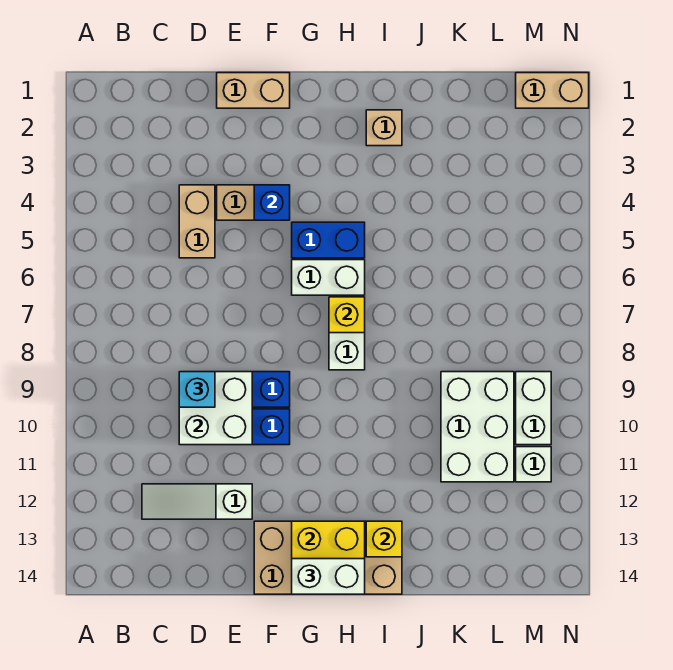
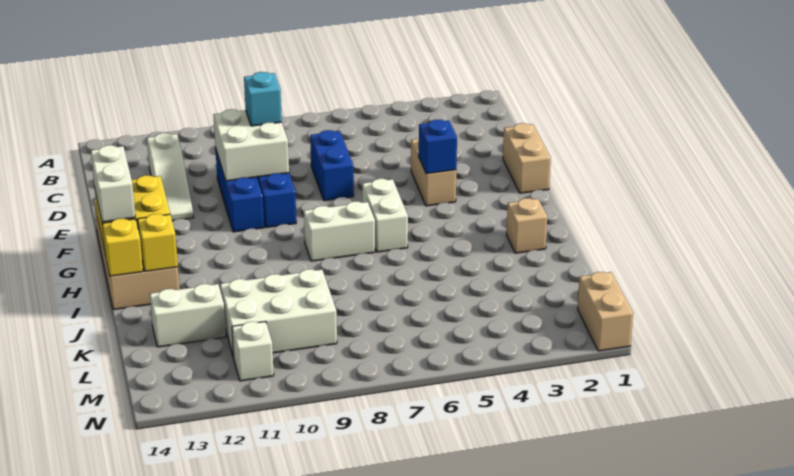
white slope C12:E12 level 1 top E -> white slope C12:E12 level 1 top C
tan brick D4:D5 level 1 -> none
blue brick G5:H5 level 1 -> blue brick D7:E7 level 1
yellow brick H7 level 2 -> yellow brick I14 level 2
white brick M9:M10 level 1 -> white brick K12:K13 level 1

